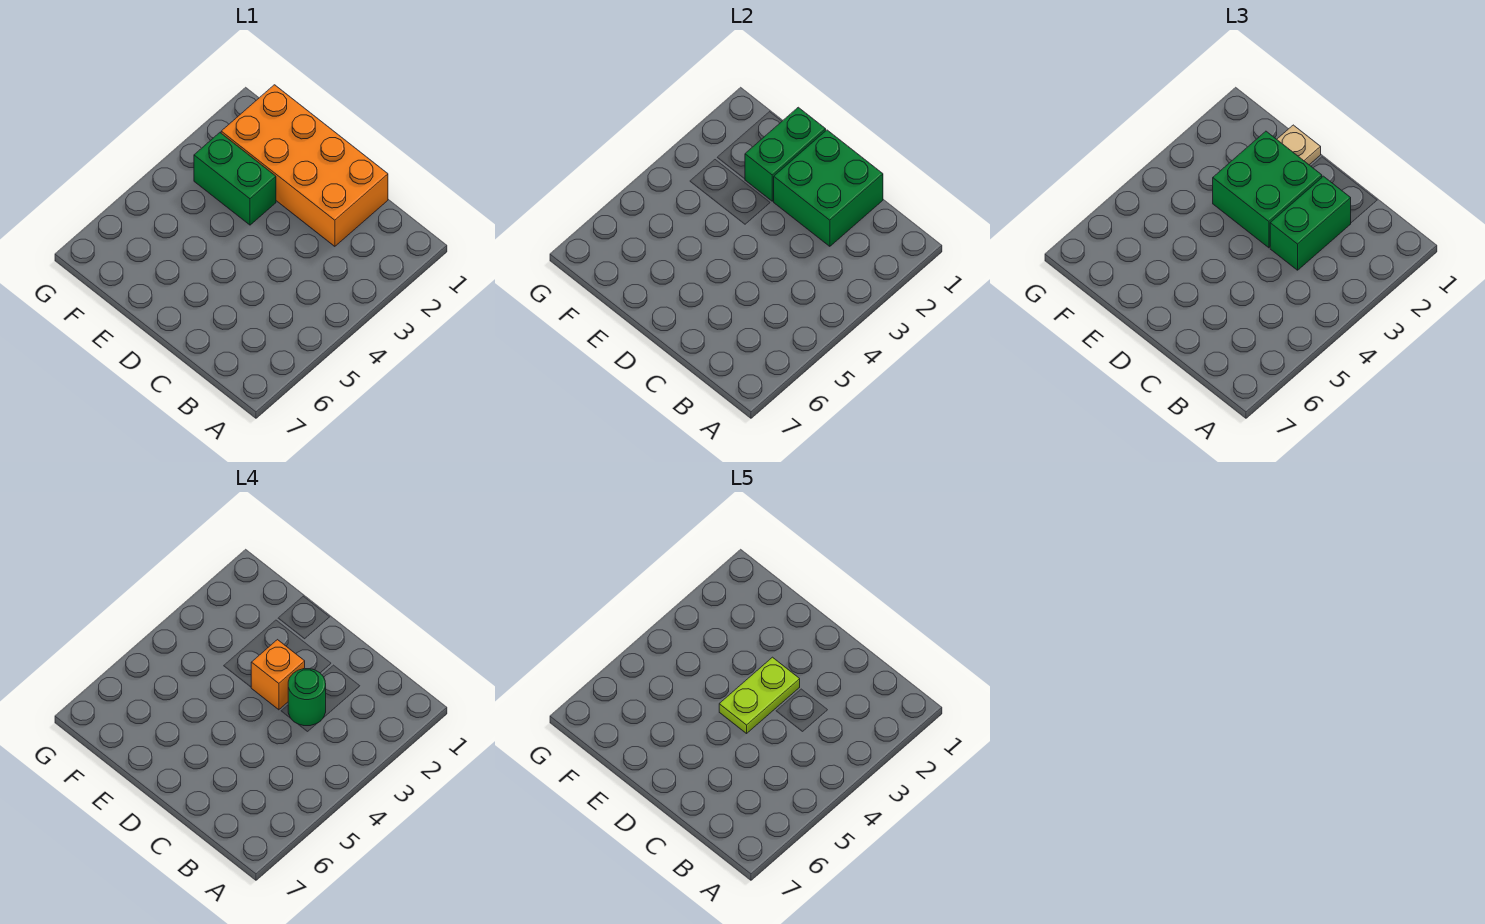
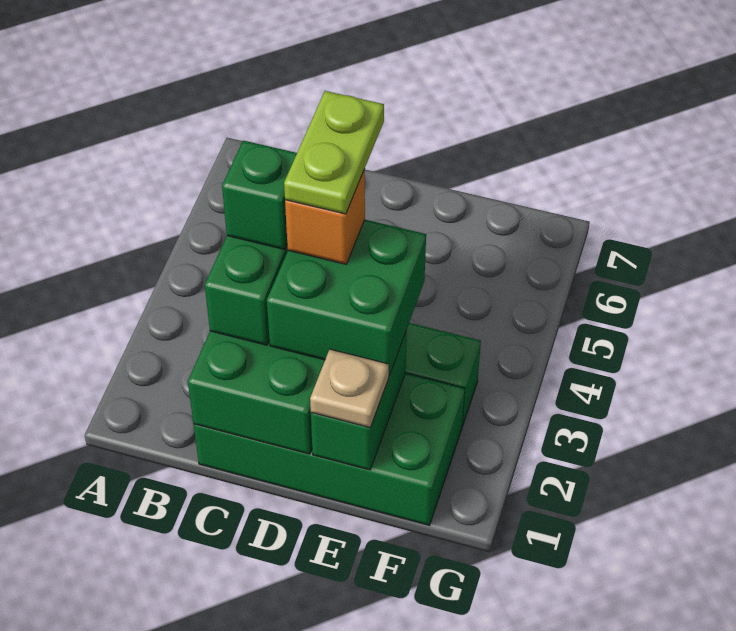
orange brick C1:F2 level 1 -> green brick C1:F2 level 1
green round brick C3 level 4 -> green brick C3 level 4

